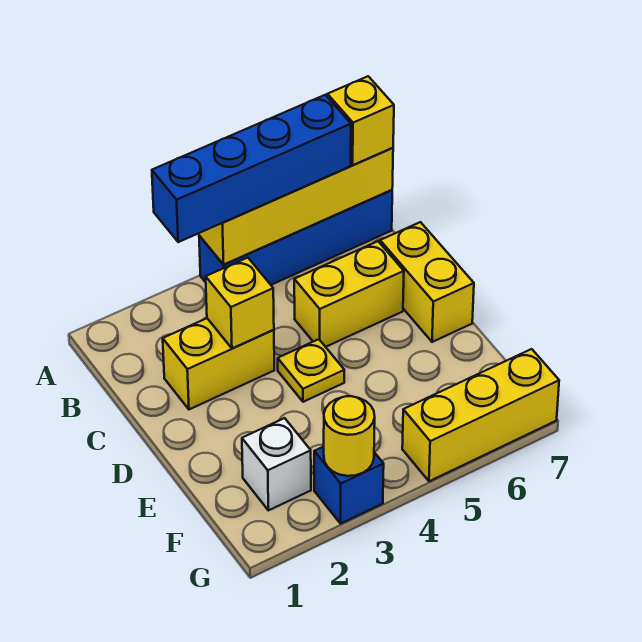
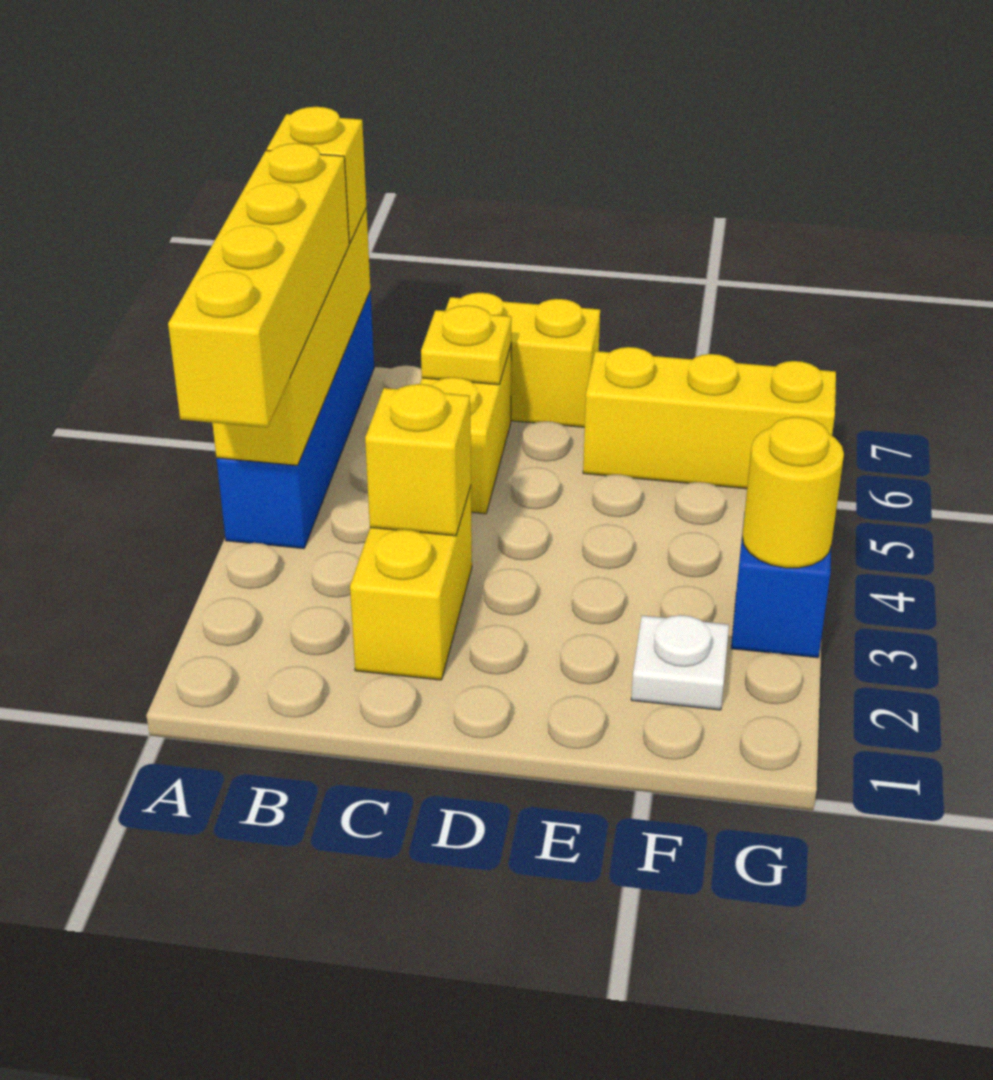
blue brick A3:A6 level 3 -> yellow brick A3:A6 level 3
yellow plate D4 level 1 -> yellow plate C6 level 2
white brick F2 level 1 -> white plate F2 level 1
yellow brick G5:G7 level 1 -> yellow brick E6:G6 level 1

